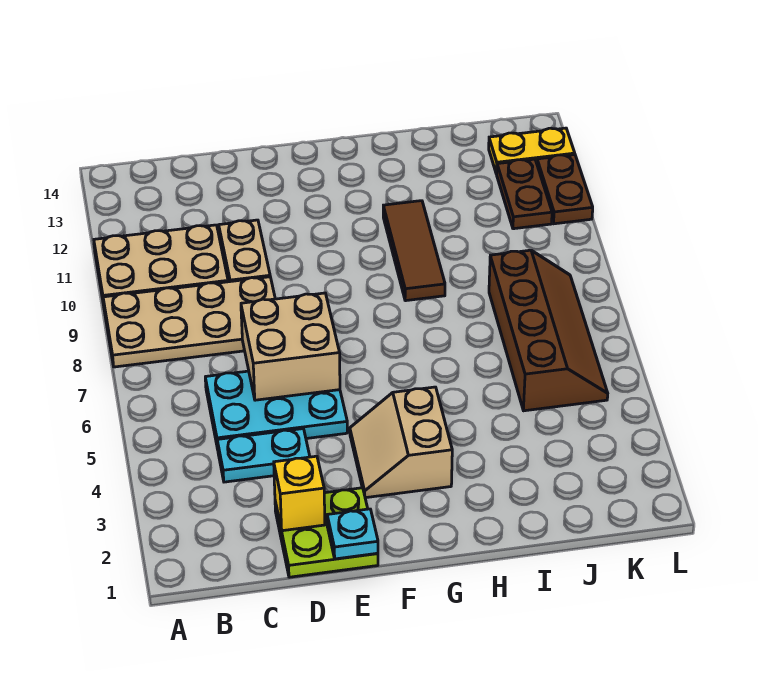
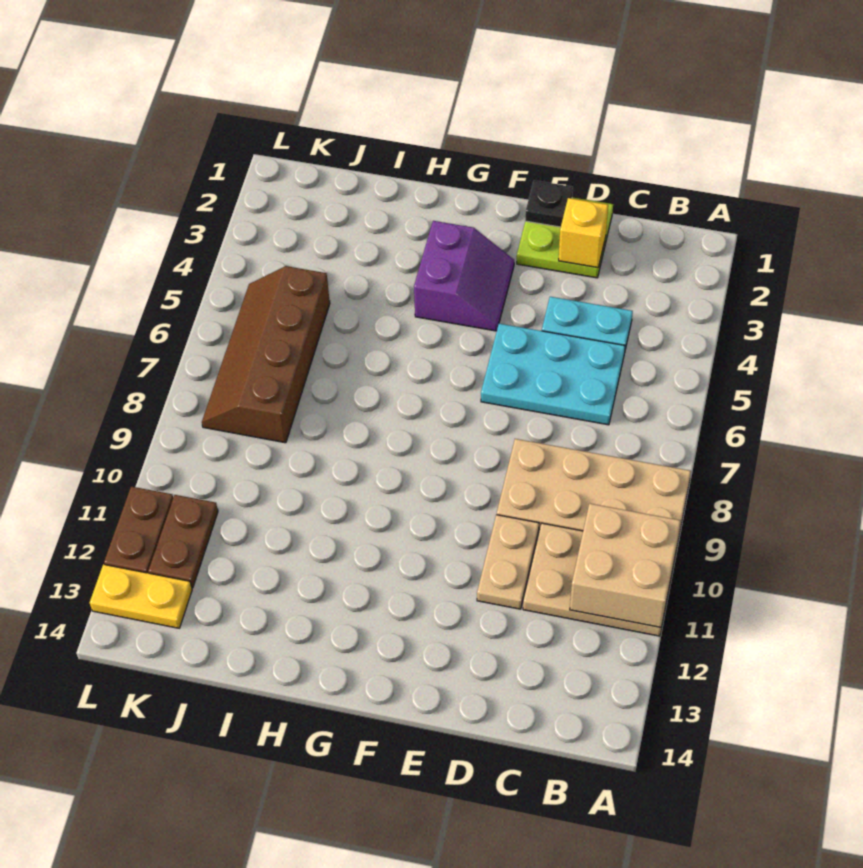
tan brick D6:E7 level 2 -> tan brick A10:B11 level 2
cyan plate E1 level 2 -> black plate E1 level 2
tan slope F3:G4 level 1 top G -> purple slope F3:G4 level 1 top G
brown tile H9:H11 level 1 -> none

